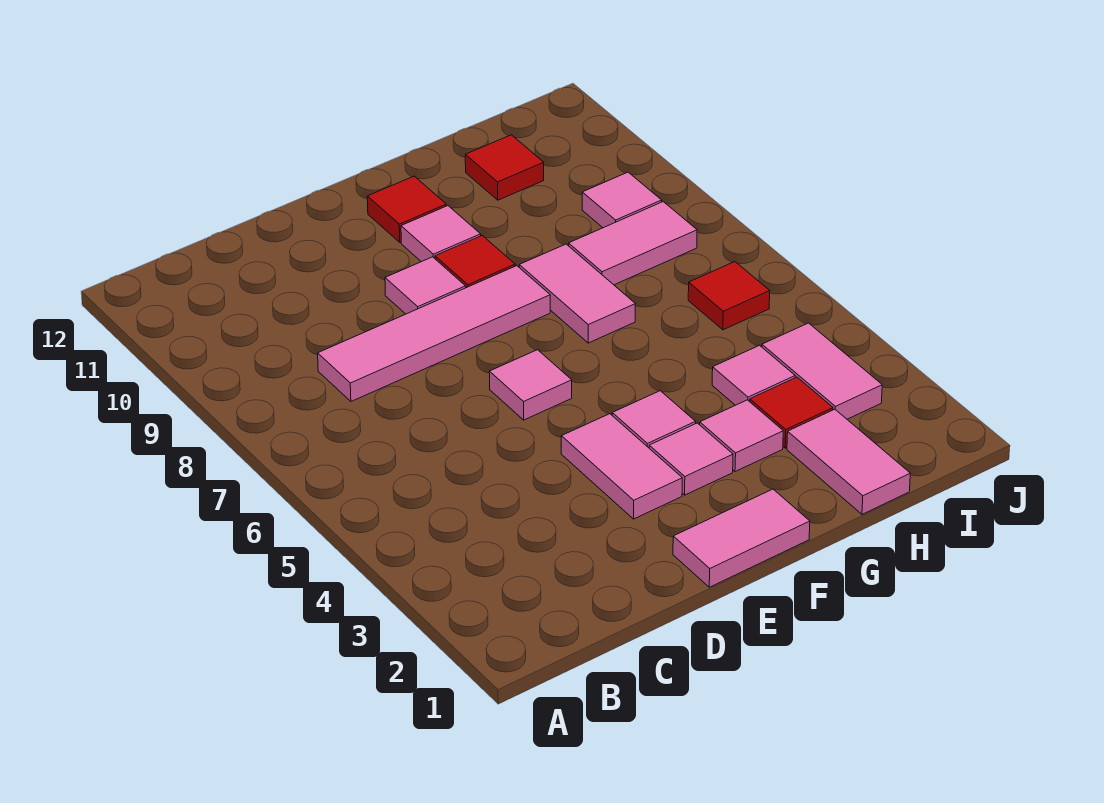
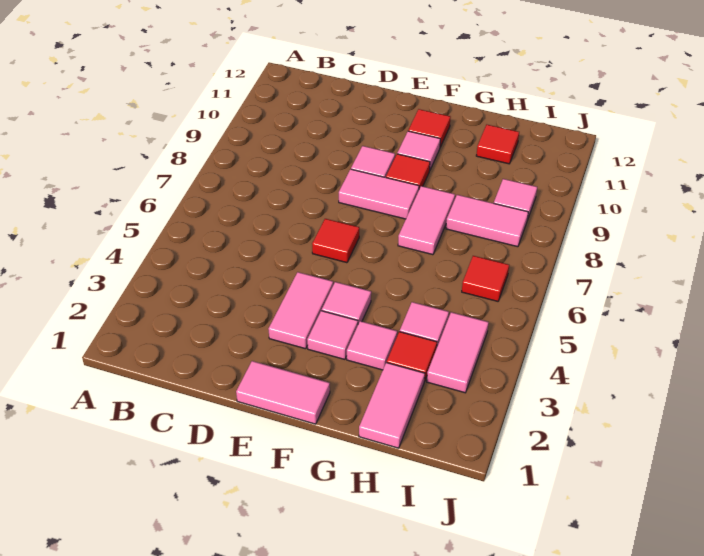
pink tile C8:F8 level 1 -> pink tile E8:F8 level 1
pink tile E6 level 1 -> red tile E6 level 1

